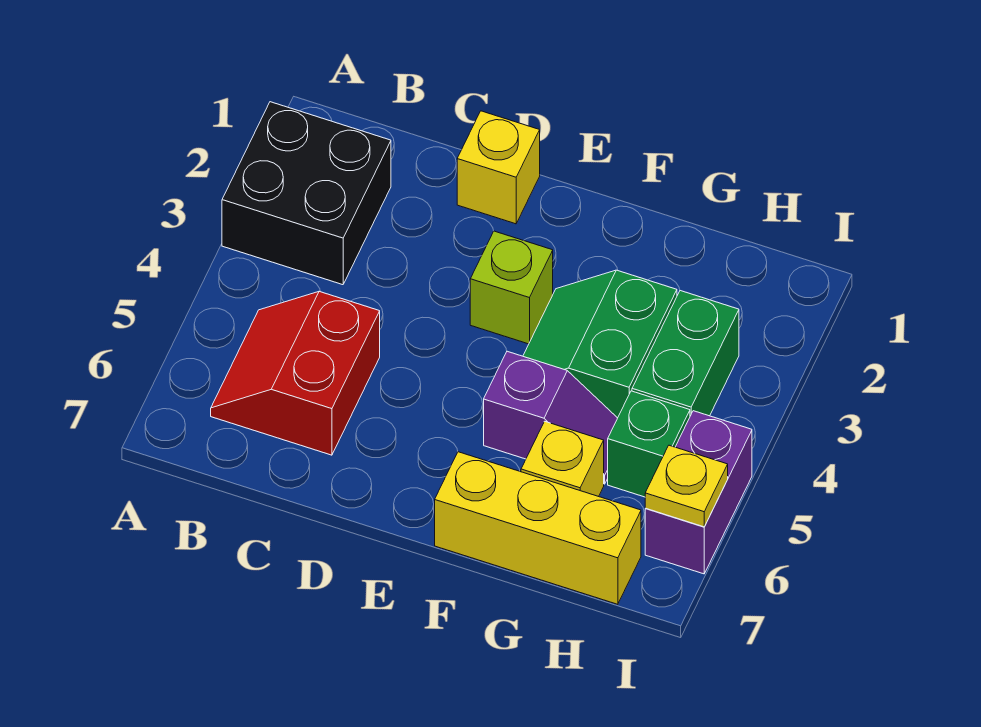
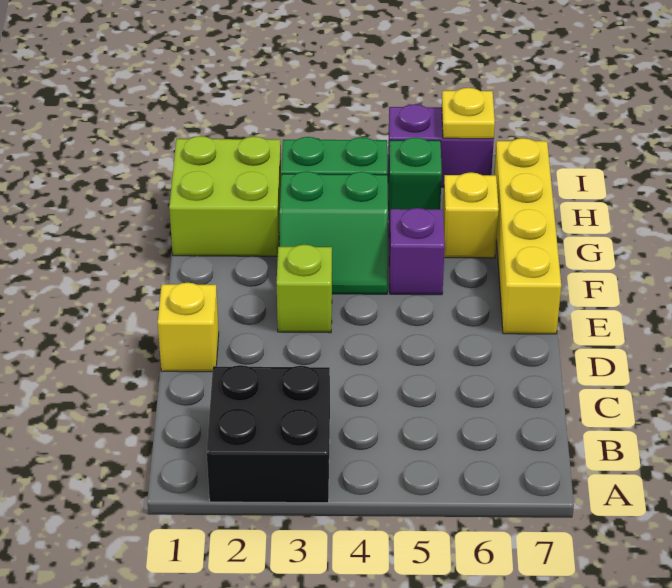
red slope B5:C6 level 1 top C -> none
yellow brick F7:H7 level 1 -> yellow brick E7:H7 level 1
none -> lime brick G1:H2 level 1

